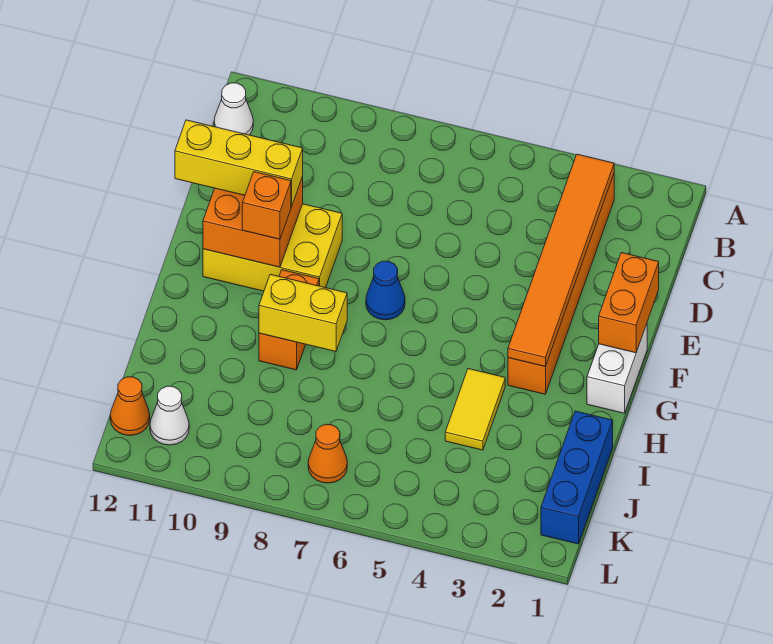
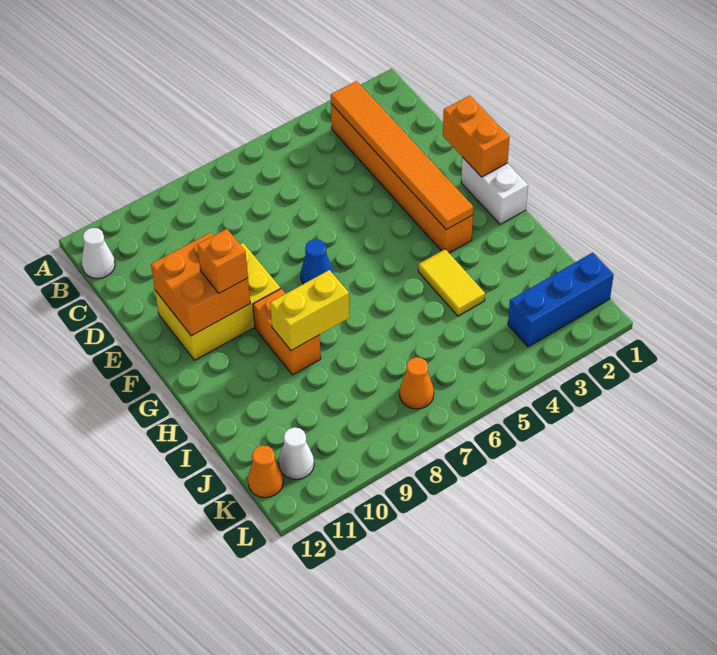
yellow brick E10:E12 level 3 -> none
blue brick I1:K1 level 1 -> blue brick K1:K3 level 1

